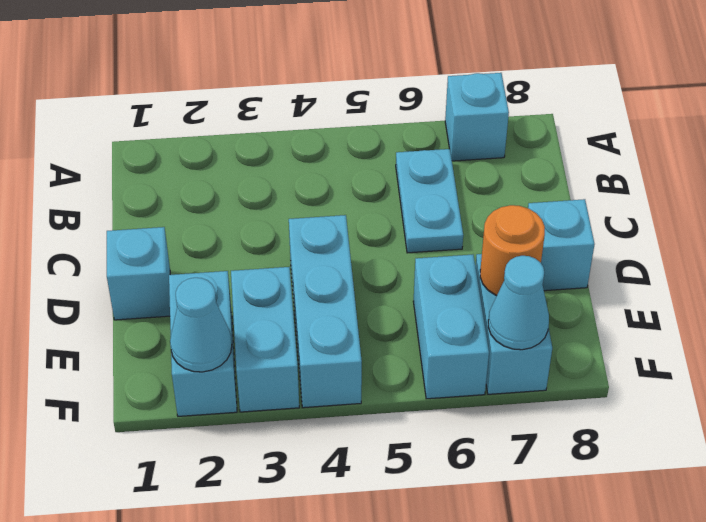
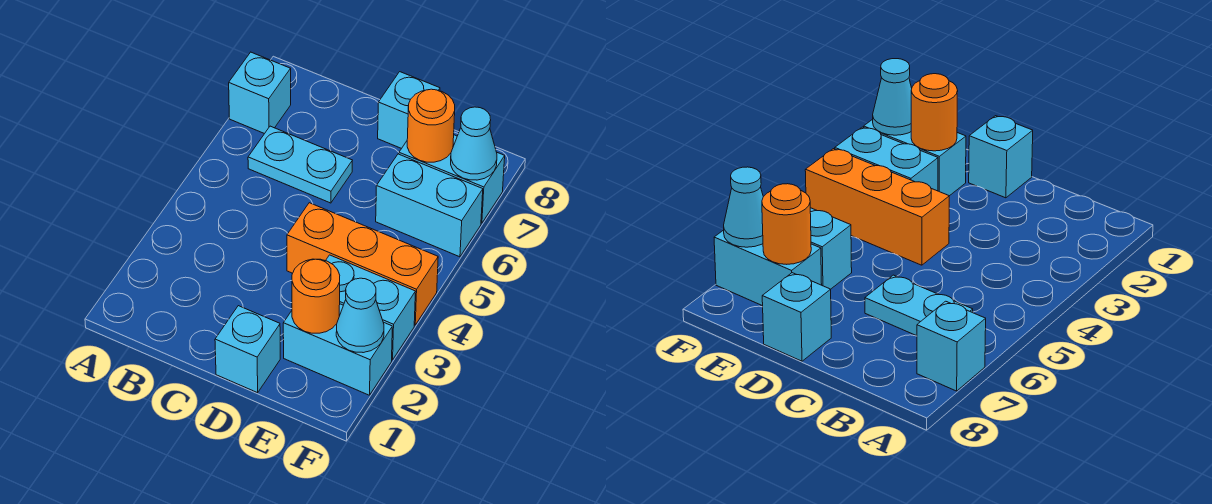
cyan brick D4:F4 level 1 -> orange brick D4:F4 level 1
none -> orange round brick E2 level 2

